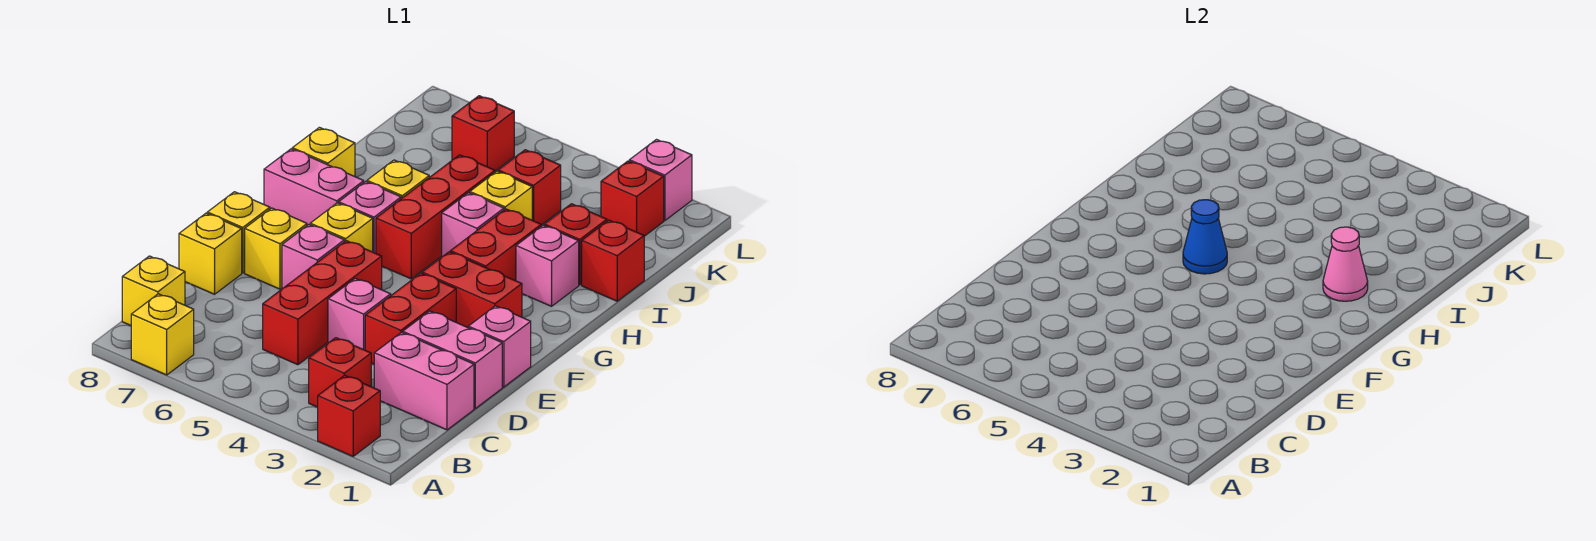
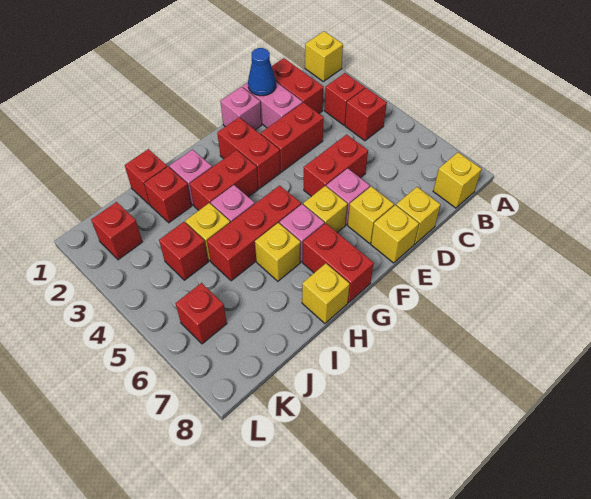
red brick A2 level 1 -> red brick B4 level 1
yellow brick A7 level 1 -> yellow brick A1 level 1
pink brick C1:C2 level 1 -> red brick C1:C2 level 1
red brick C5:E5 level 1 -> red brick D5:E5 level 1
pink brick D4 level 1 -> none
blue cone G5 level 2 -> blue cone D1 level 2
pink brick G7:G8 level 1 -> red brick G7:G8 level 1
pink cone H2 level 2 -> none
pink brick L2 level 1 -> none

